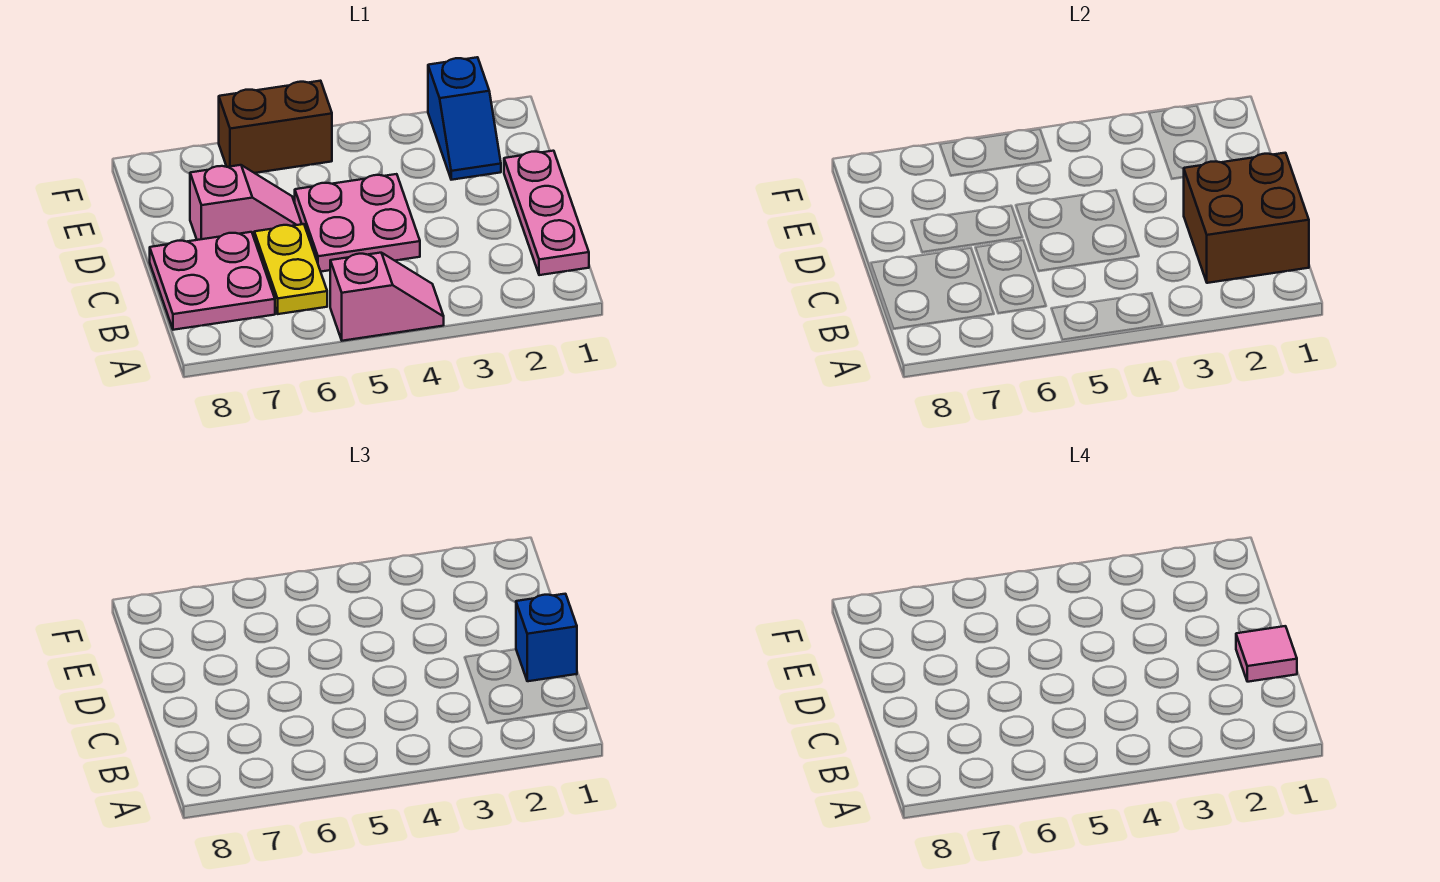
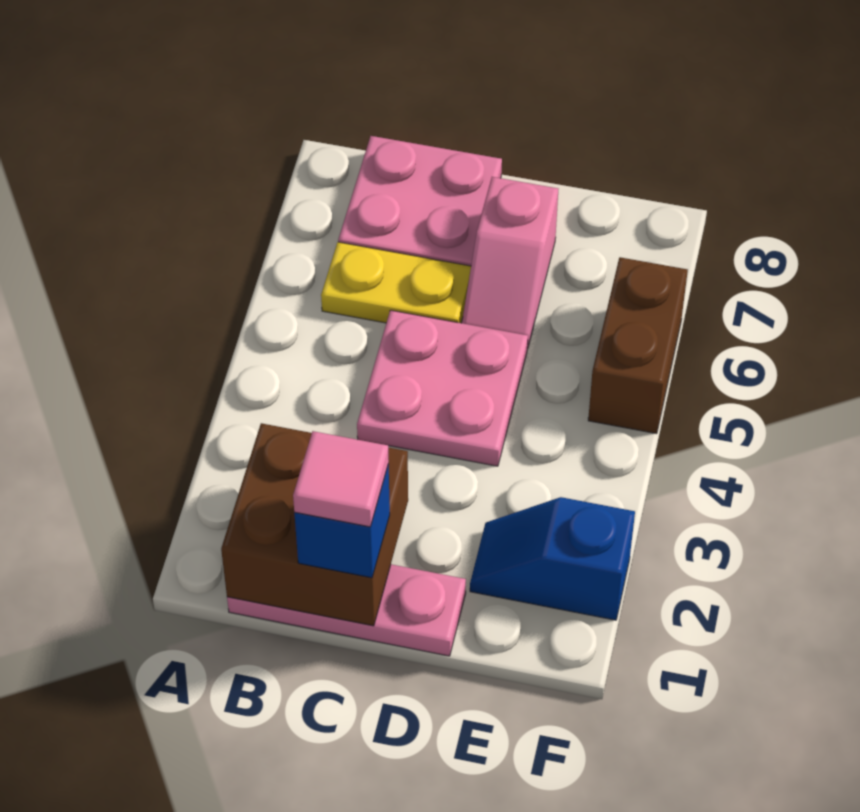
pink slope A4:A5 level 1 top 5 -> none

